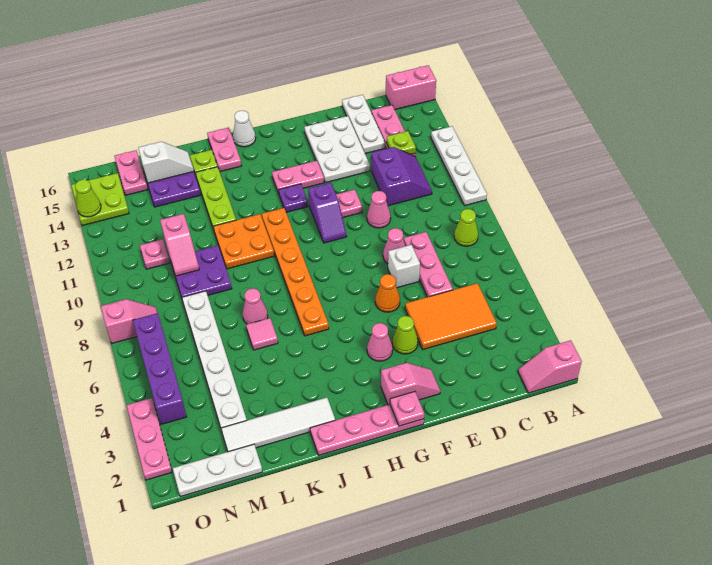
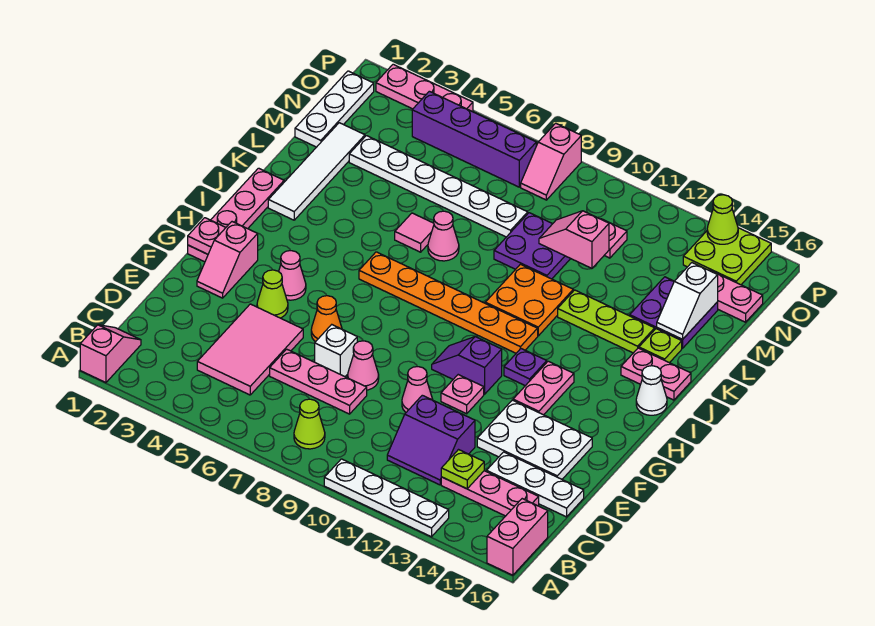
orange tile C4:E5 level 1 -> pink tile C4:E5 level 1

